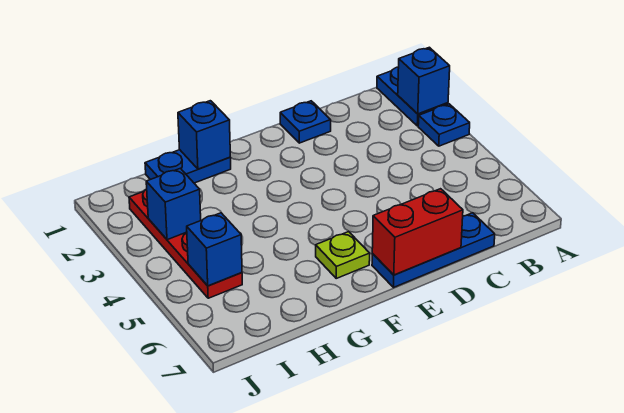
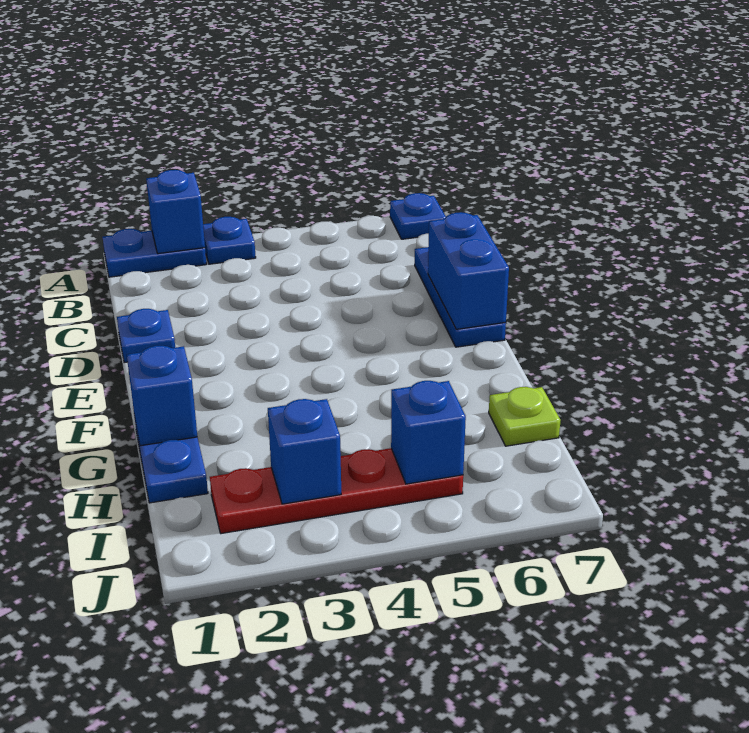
none -> blue plate A7 level 1
red brick D7:E7 level 2 -> blue brick D7:E7 level 2
lime plate F6 level 1 -> lime plate H7 level 1

